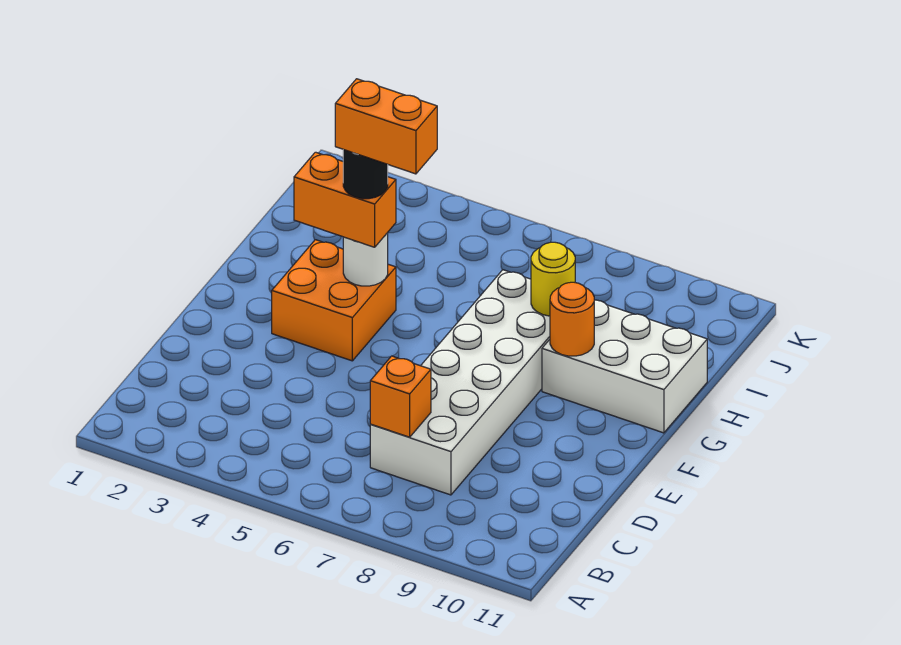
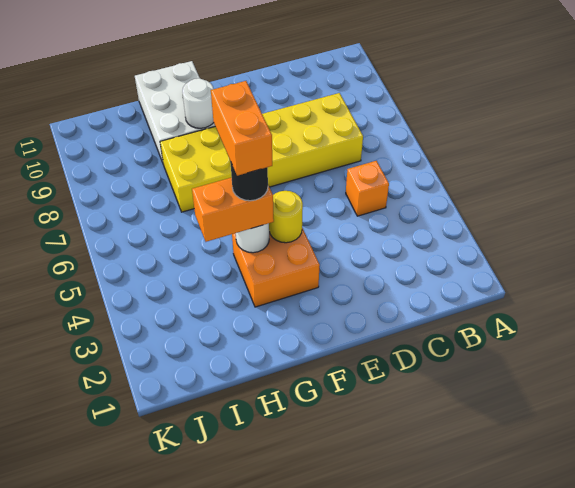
white brick C7:H8 level 1 -> yellow brick C7:H8 level 1
orange brick C7 level 2 -> orange brick C5 level 1
orange brick G3:G4 level 3 -> orange brick G4:H4 level 3
orange round brick G9 level 2 -> white round brick G9 level 2
yellow round brick H8 level 2 -> yellow round brick F4 level 2

